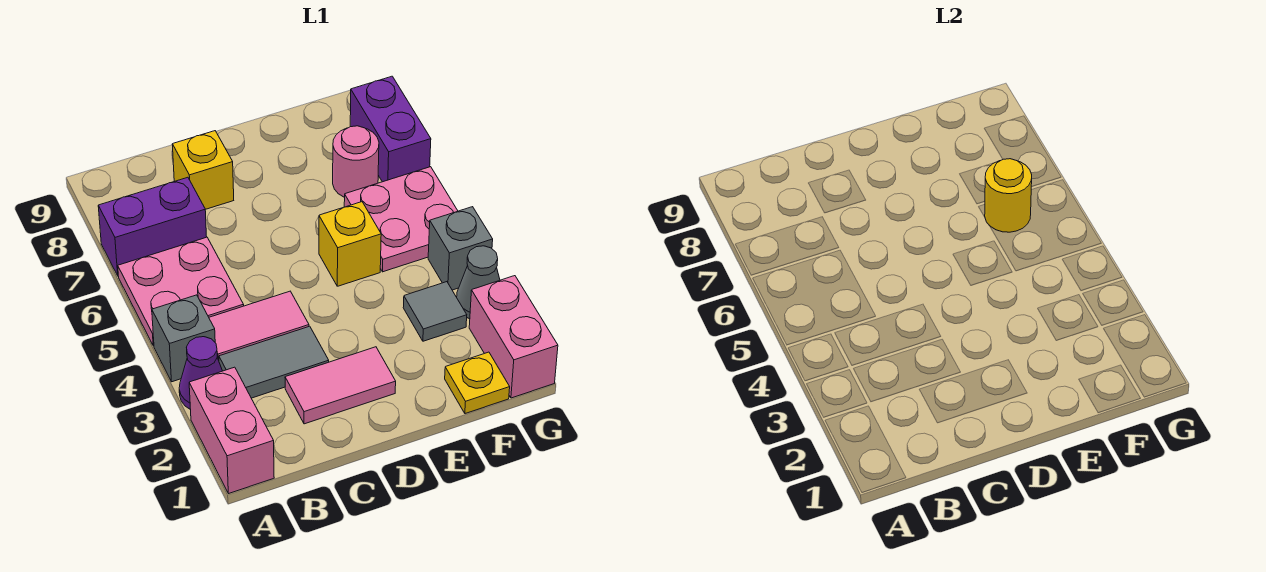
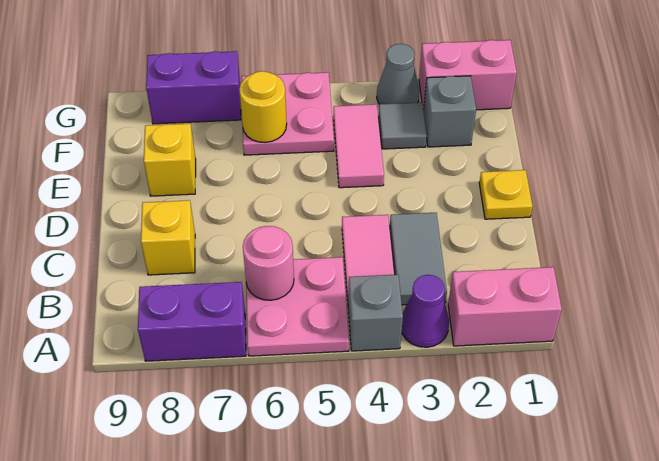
purple brick A7:B7 level 1 -> purple brick A7:A8 level 1
pink tile C2:D2 level 1 -> pink tile E4:F4 level 1
yellow brick E5 level 1 -> yellow brick E8 level 1
yellow plate F1 level 1 -> yellow plate D1 level 1
pink round brick F7 level 1 -> pink round brick B6 level 2
grey brick G4 level 1 -> grey brick F2 level 1

